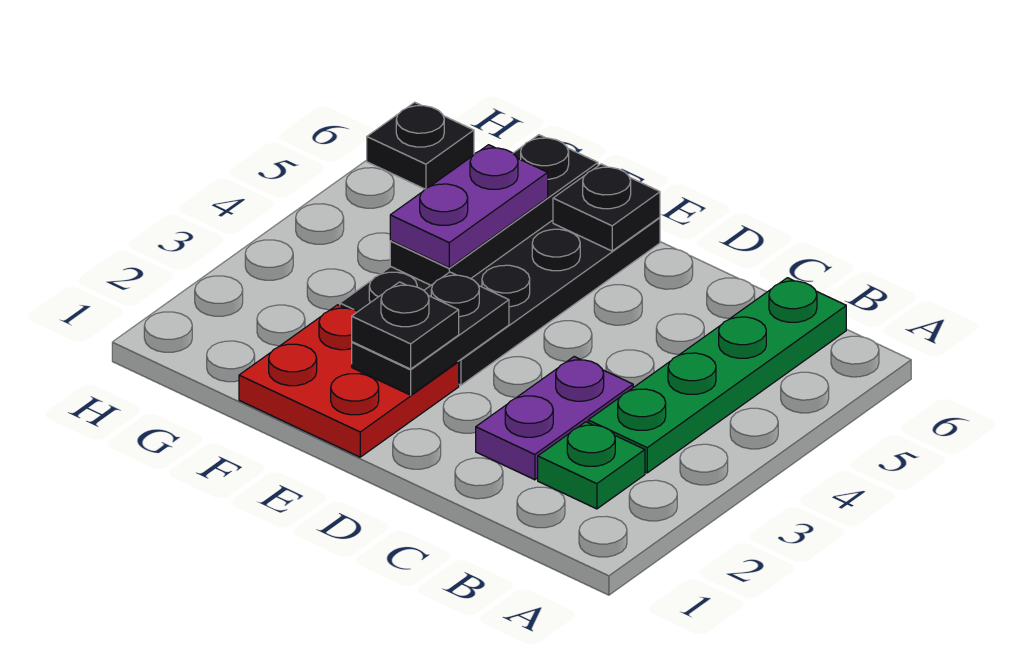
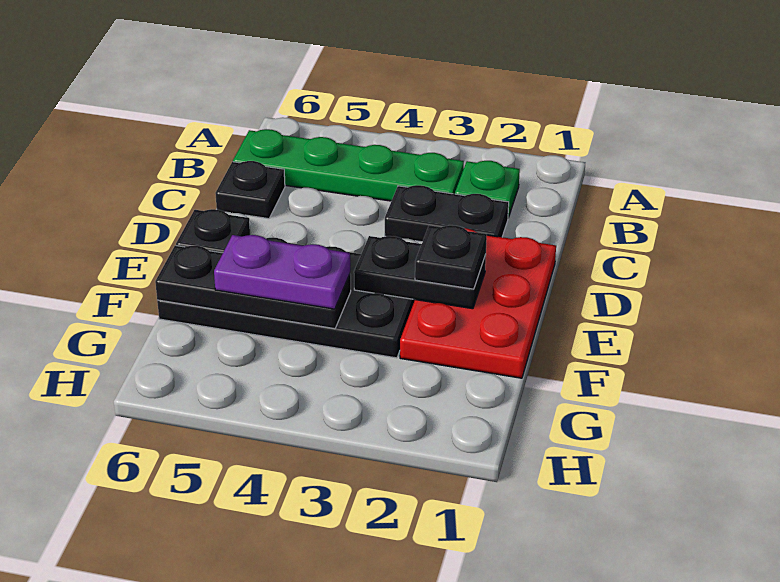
purple plate C2:C3 level 1 -> black plate C2:C3 level 1
red plate E1:F2 level 1 -> red plate D1:F2 level 1
black plate H6 level 1 -> black plate C6 level 1

